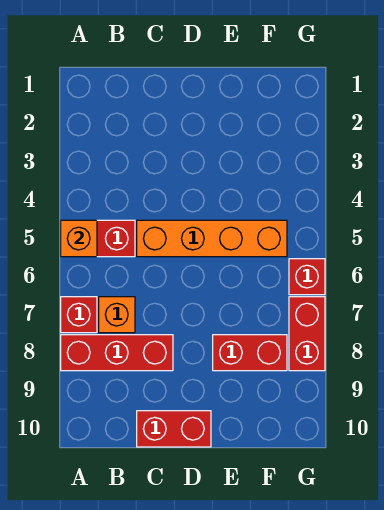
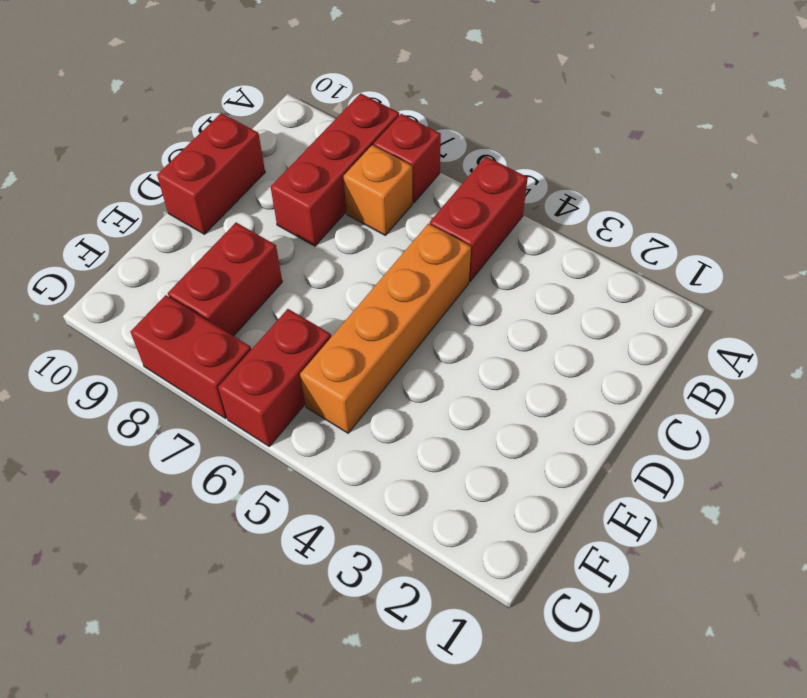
orange brick A5 level 2 -> none
red brick G6 level 1 -> red brick F6:G6 level 1

